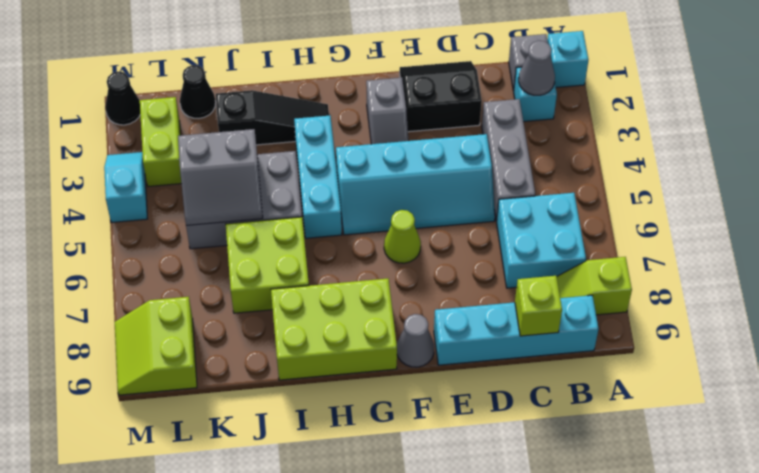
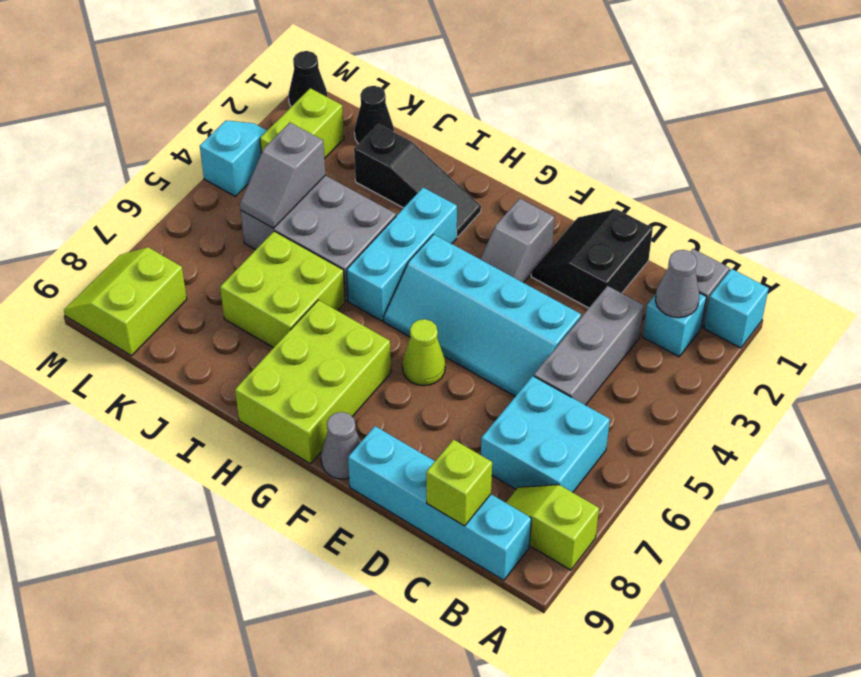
black slope D1:E2 level 1 top 2 -> black slope D1:E2 level 1 top D
lime brick G8:I9 level 1 -> lime brick G7:H9 level 1
grey slope J4:K5 level 2 top 4 -> grey slope K4:K5 level 2 top 4

